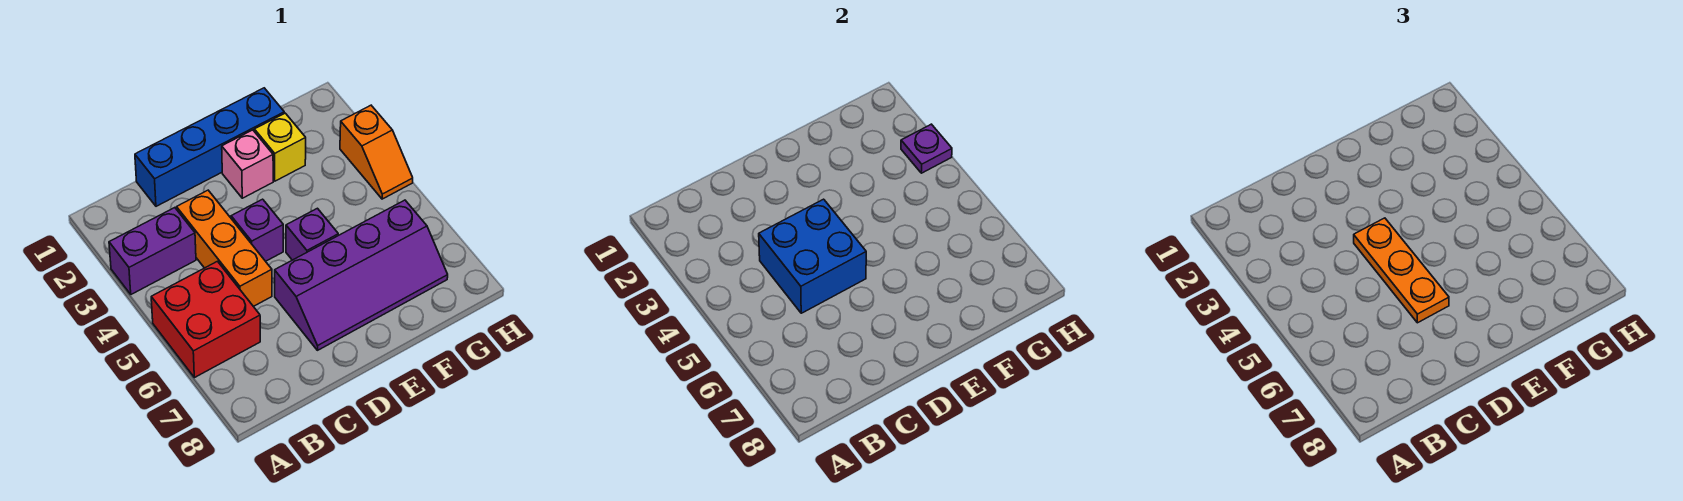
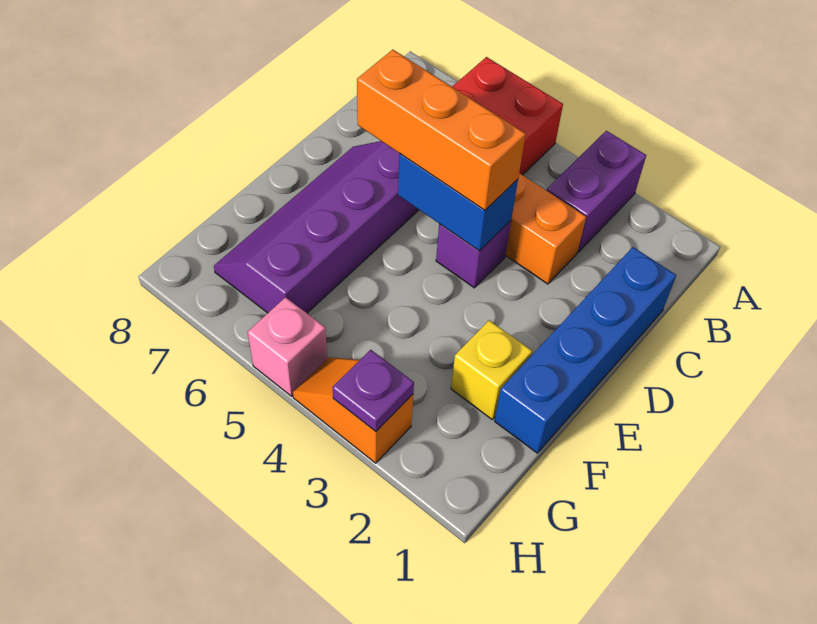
blue brick C4:D5 level 2 -> blue brick D4:D5 level 2
orange plate D4:D6 level 3 -> orange brick D4:D6 level 3
pink brick E2 level 1 -> pink brick H5 level 1
purple brick E5 level 1 -> none

